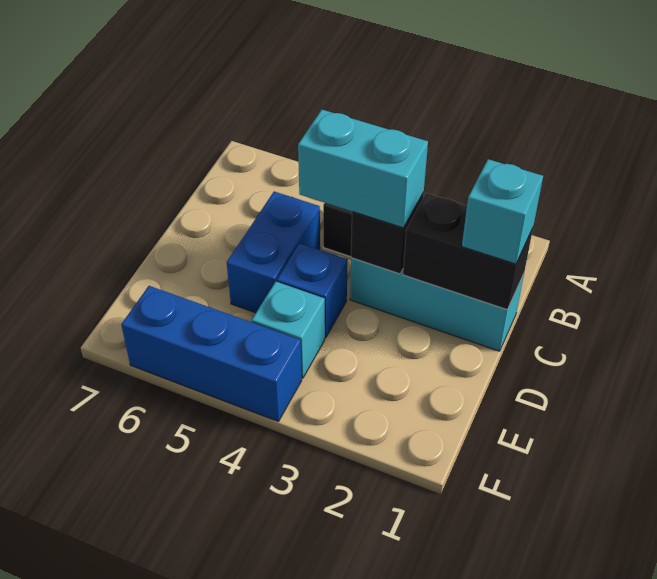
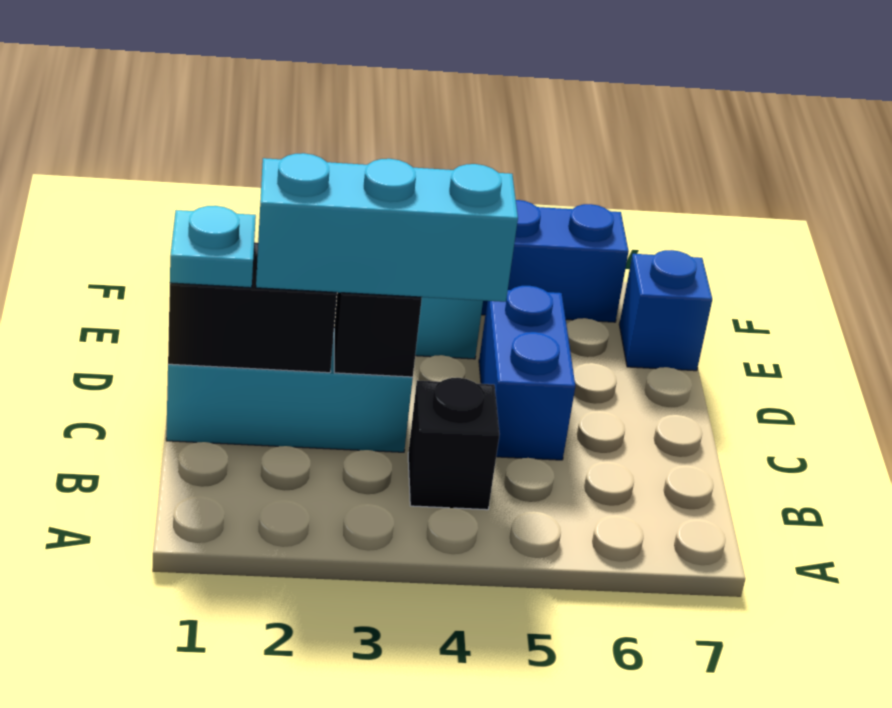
cyan brick C1 level 3 -> cyan plate C1 level 3
cyan brick C3:C4 level 3 -> cyan brick C2:C4 level 3
blue brick D4 level 1 -> blue brick E7 level 1

